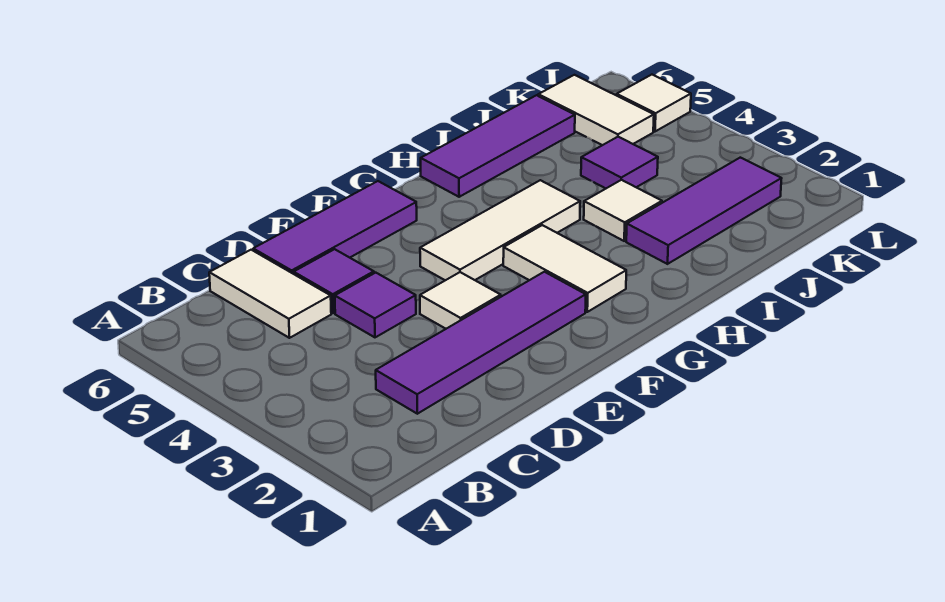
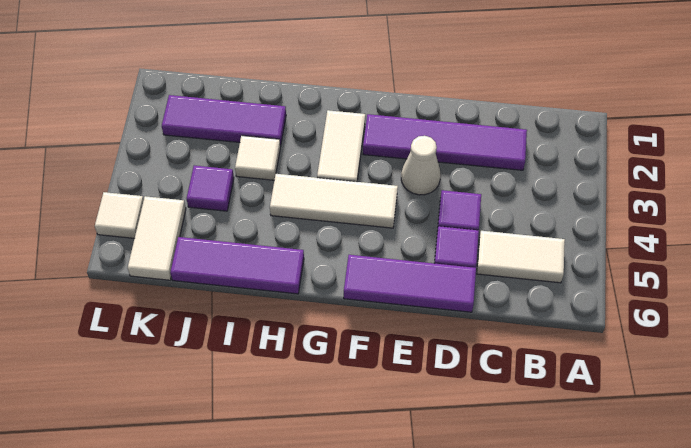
white tile C5:C6 level 1 -> white tile B5:C5 level 1
white tile E3 level 1 -> white cone E3 level 1

